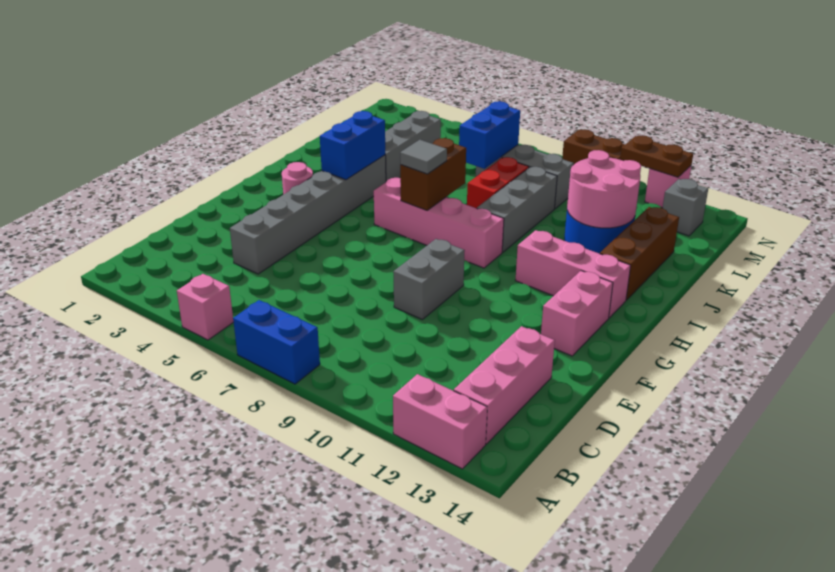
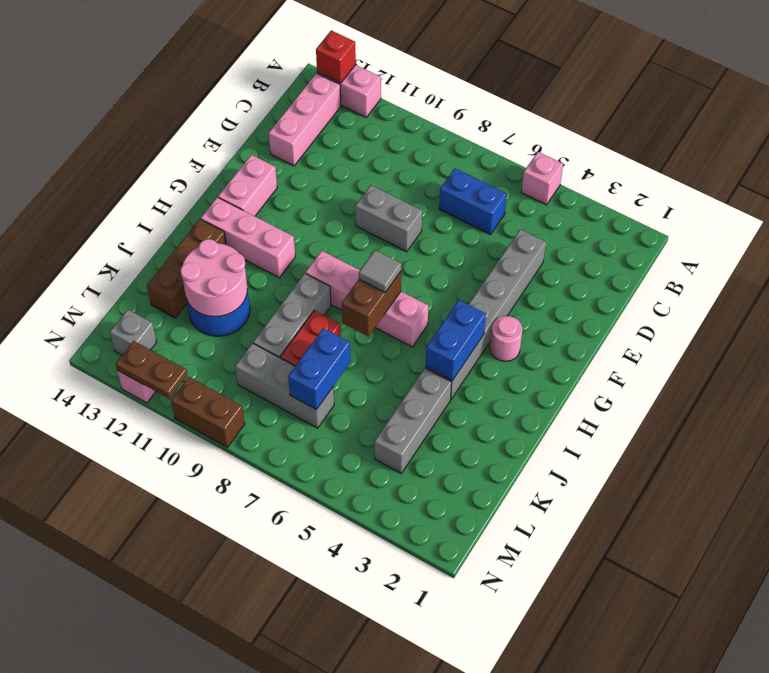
blue brick A7:A8 level 1 -> blue brick C6:C7 level 1
none -> red brick A13 level 2
grey brick E9:F9 level 1 -> grey brick E8:E9 level 1

